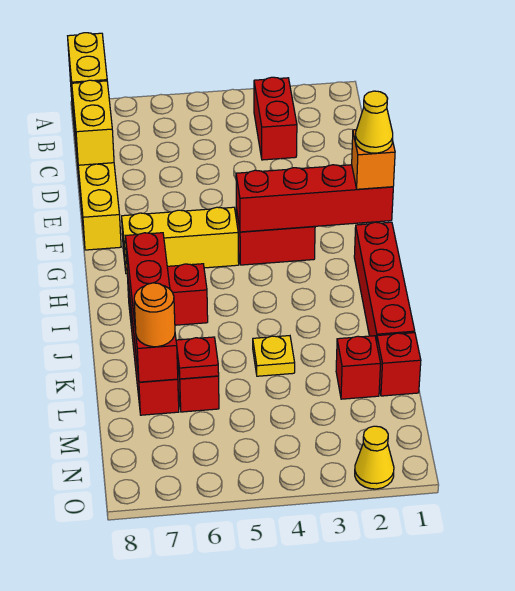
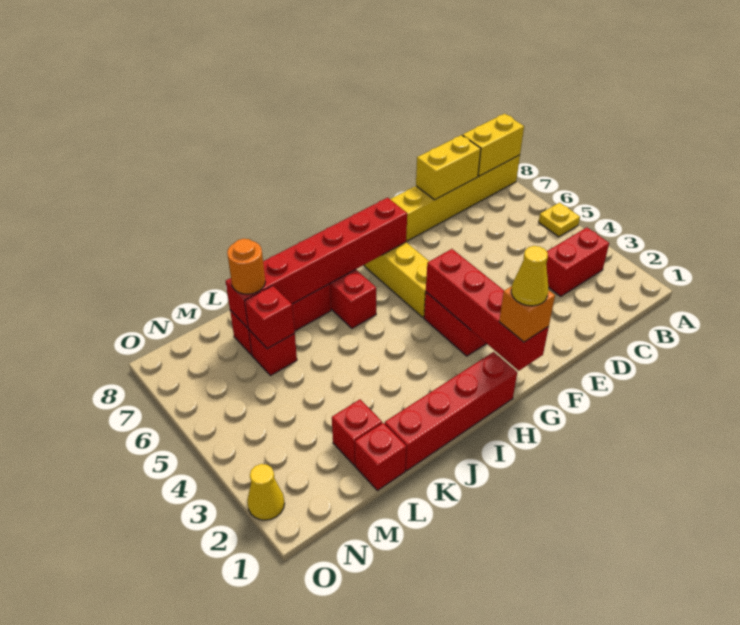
red brick I7:L7 level 2 -> red brick G7:L7 level 2
yellow plate K4 level 1 -> yellow plate A5 level 1
red plate L6 level 2 -> red brick L6 level 2

